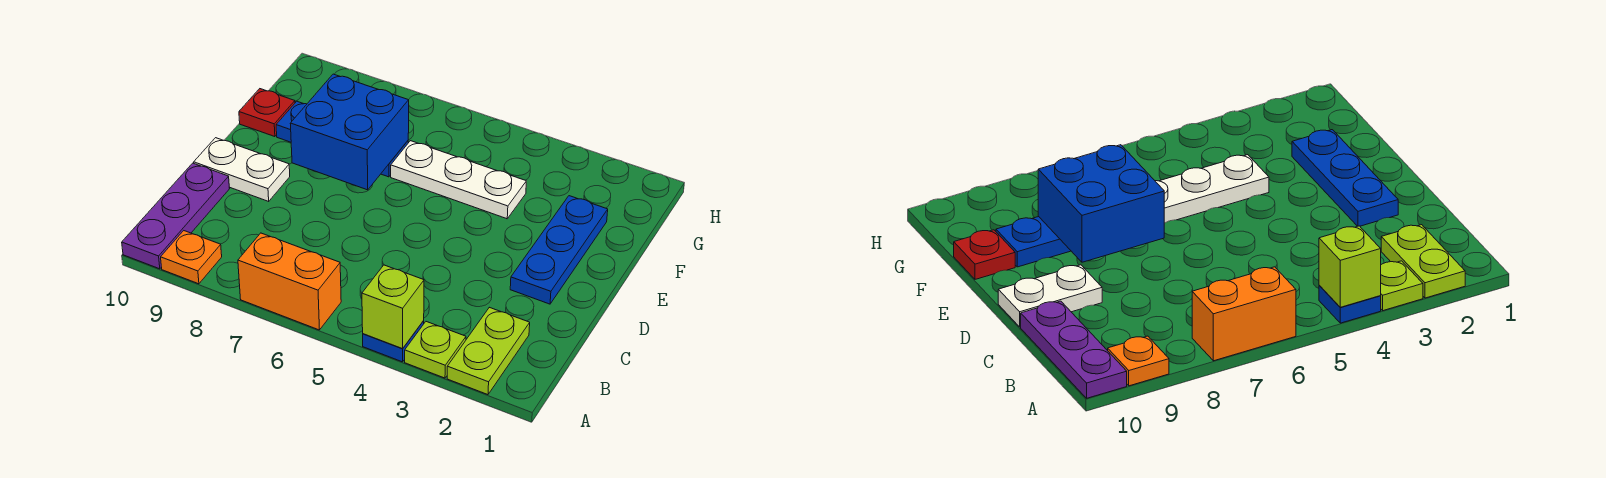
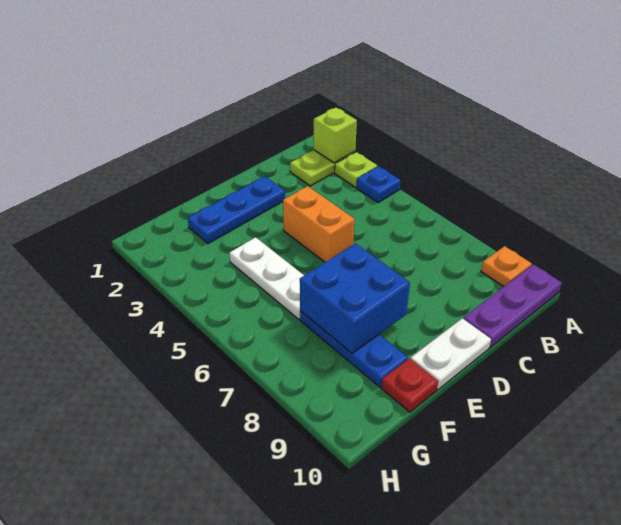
lime brick A4 level 2 -> lime brick A2 level 2
orange brick A6:A7 level 1 -> orange brick D4:D5 level 1
white plate D9:D10 level 1 -> white plate D10:E10 level 1

